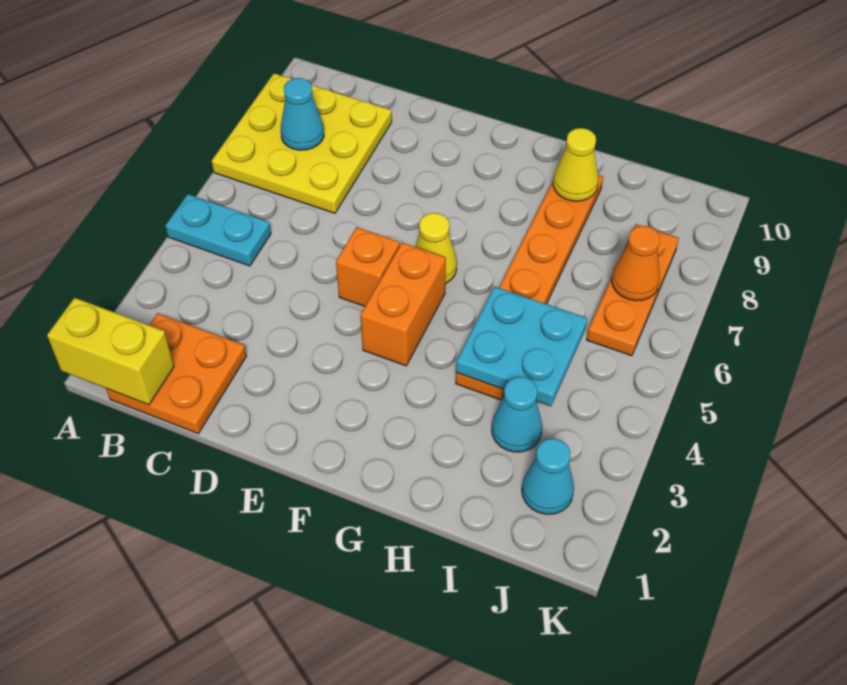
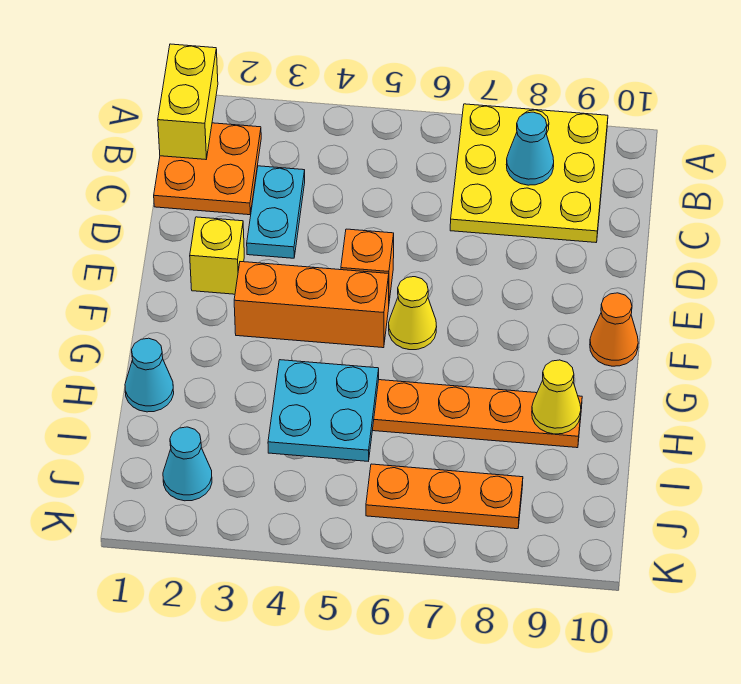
cyan plate A5:B5 level 1 -> cyan plate C3:D3 level 1
none -> yellow brick E2 level 1
orange brick F4:F5 level 1 -> orange brick F3:F5 level 1
cyan cone I3 level 1 -> cyan cone H1 level 1
orange cone J7 level 2 -> orange cone F10 level 1

